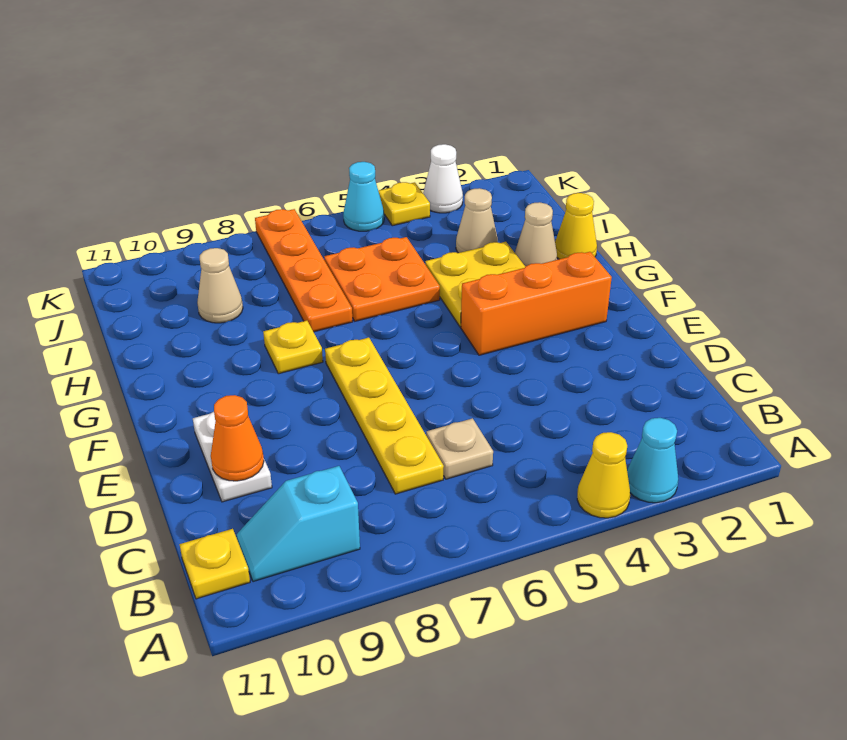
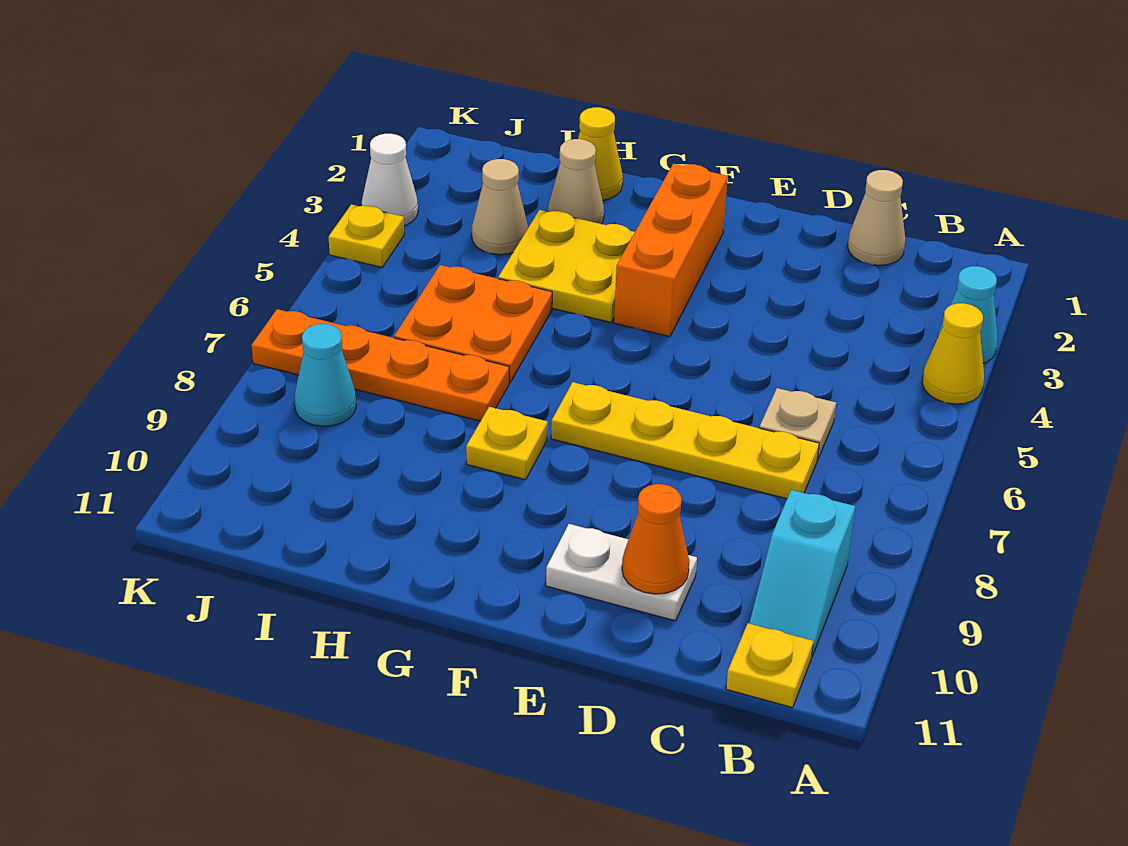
tan cone I9 level 1 -> tan cone C1 level 1
cyan cone K5 level 1 -> cyan cone J8 level 1

